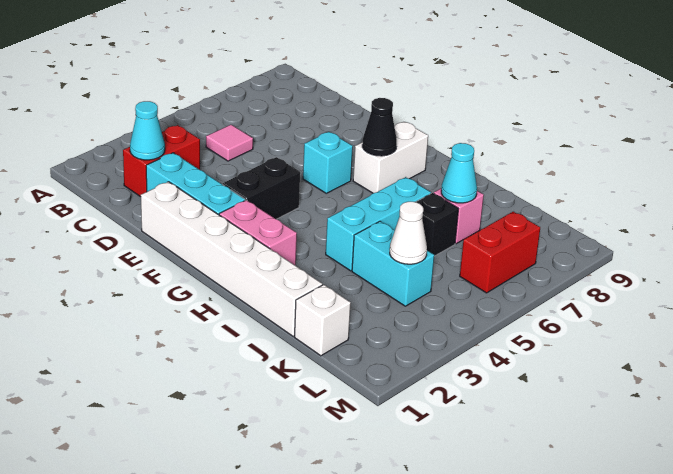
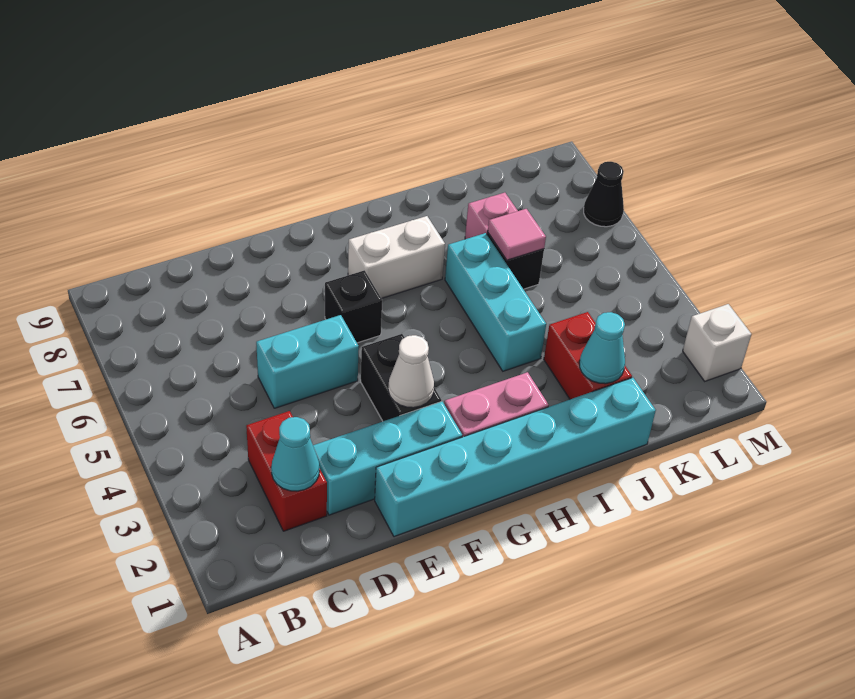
pink tile C5 level 1 -> pink tile J6 level 2
white brick E1:J1 level 1 -> cyan brick E1:J1 level 1
cyan brick F6 level 1 -> black brick F6 level 1
white brick G7:G8 level 1 -> white brick G7:H7 level 1
black cone G7 level 2 -> black cone M7 level 1
cyan brick J4:K4 level 1 -> cyan brick D5:E5 level 1
cyan cone J7 level 2 -> cyan cone J2 level 2
white brick K1 level 1 -> white brick M2 level 1
white cone K4 level 2 -> white cone F3 level 2
red brick L6:L7 level 1 -> red brick J2:J3 level 1

